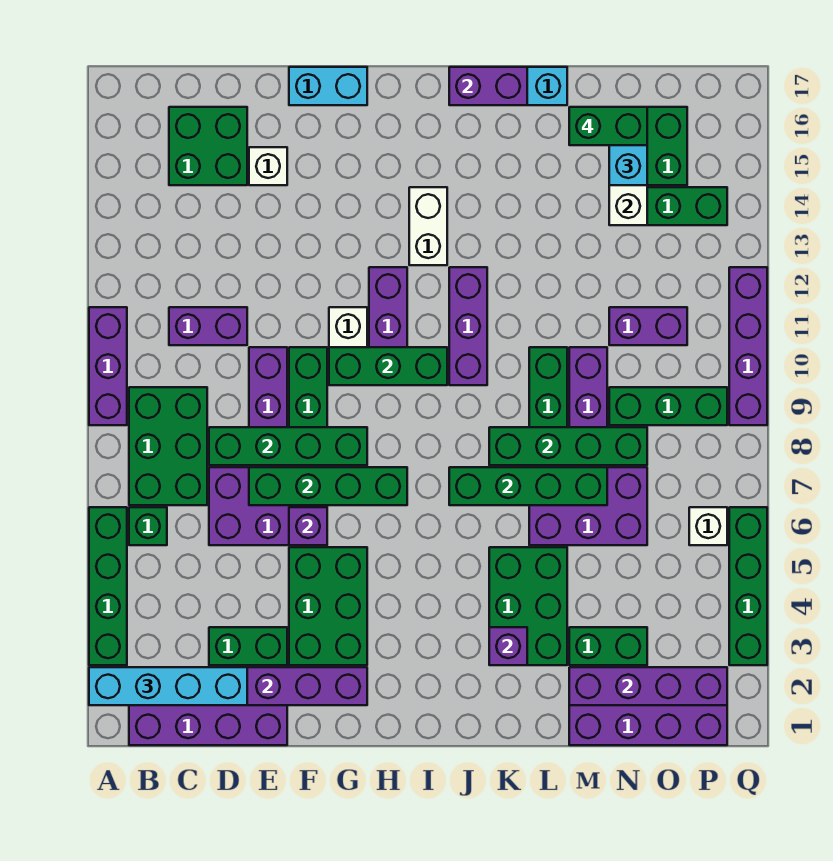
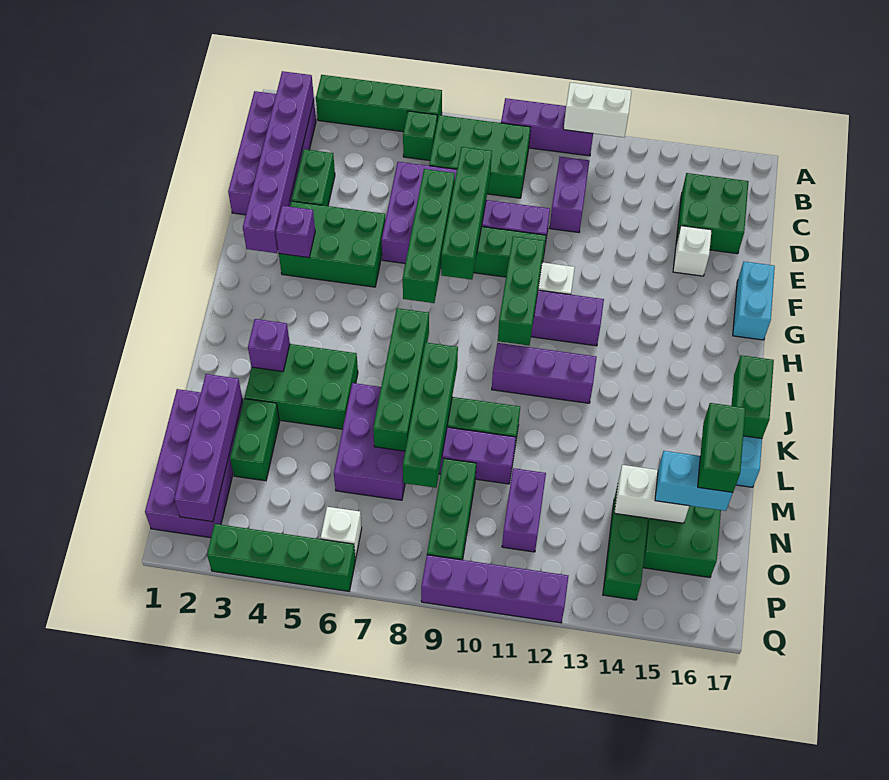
cyan brick A2:D2 level 3 -> none
purple brick F6 level 2 -> purple brick G3 level 2
white brick I13:I14 level 1 -> white brick A11:A12 level 2
purple brick J17:K17 level 2 -> green brick J17:K17 level 2

